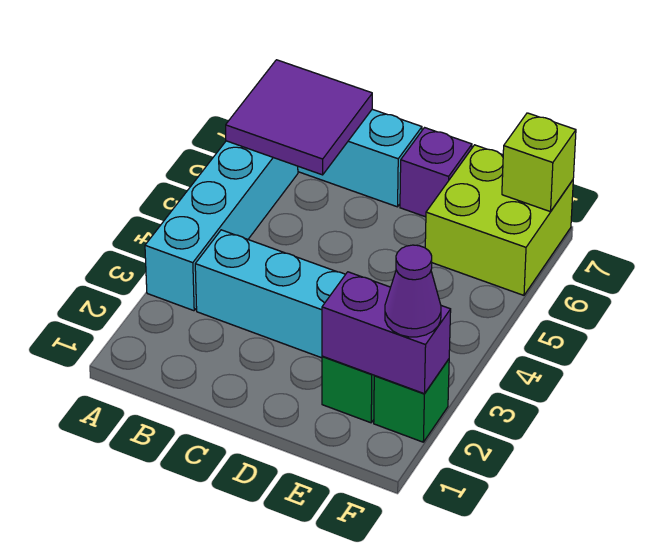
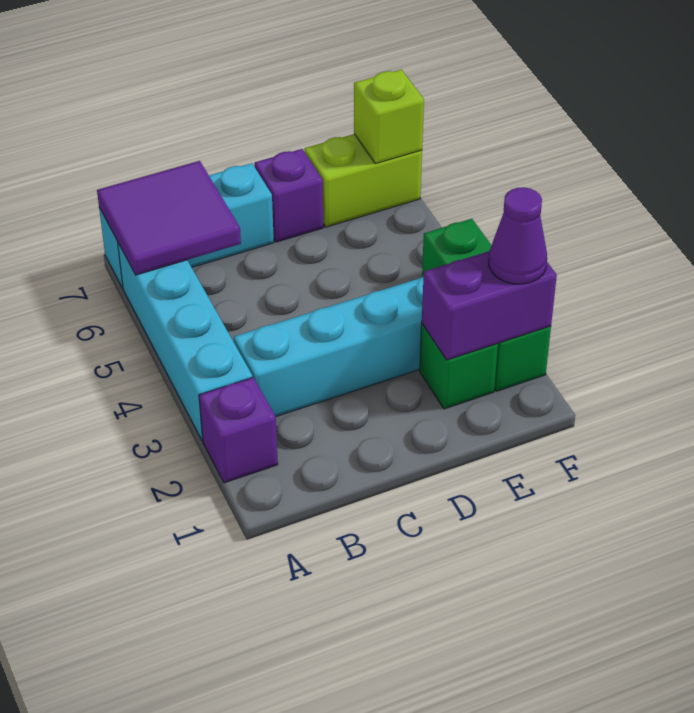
none -> purple brick A2 level 1
lime brick E6:F7 level 1 -> lime brick E7:F7 level 1
green brick F2 level 1 -> green brick F2:F4 level 1

